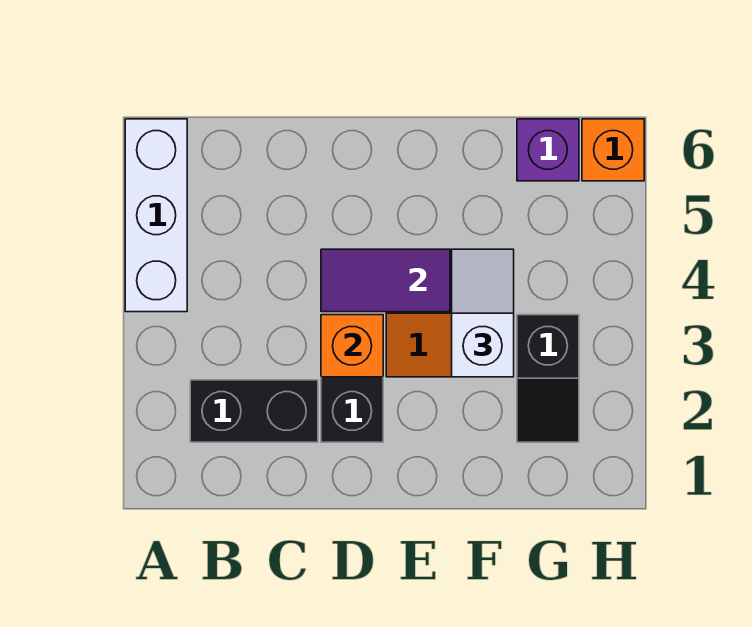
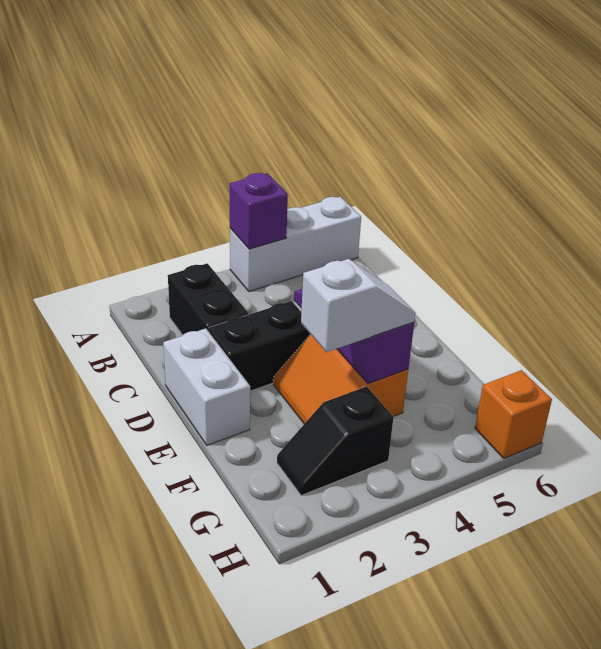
none -> white brick D1:E1 level 1
orange brick D3 level 2 -> none
purple brick G6 level 1 -> purple brick A4 level 2

